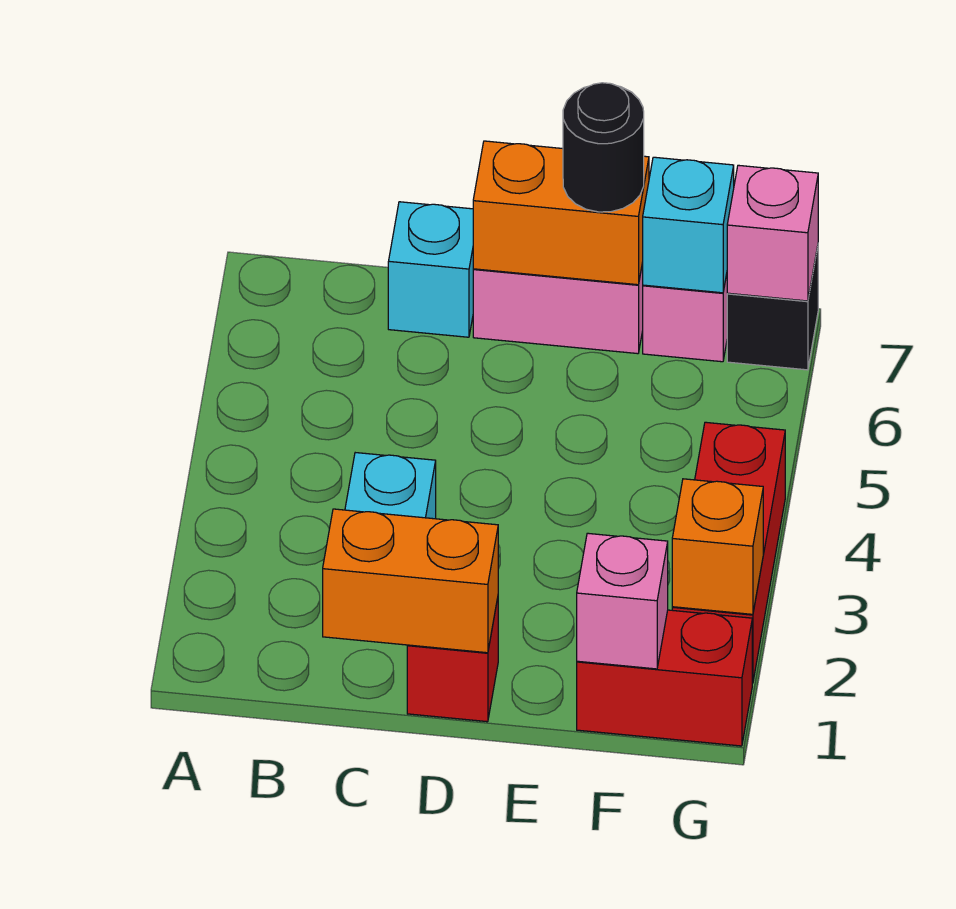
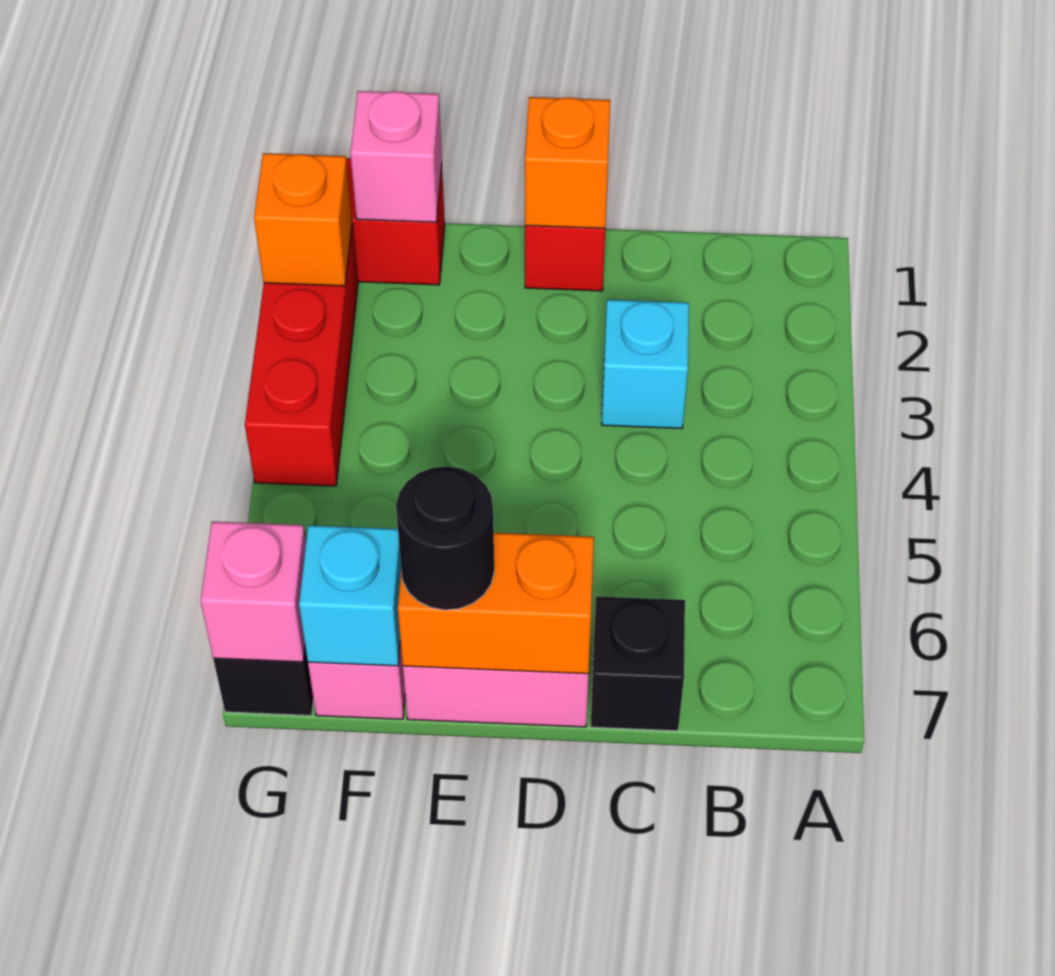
orange brick C1:D1 level 2 -> orange brick D1 level 2
cyan brick C7 level 1 -> black brick C7 level 1

